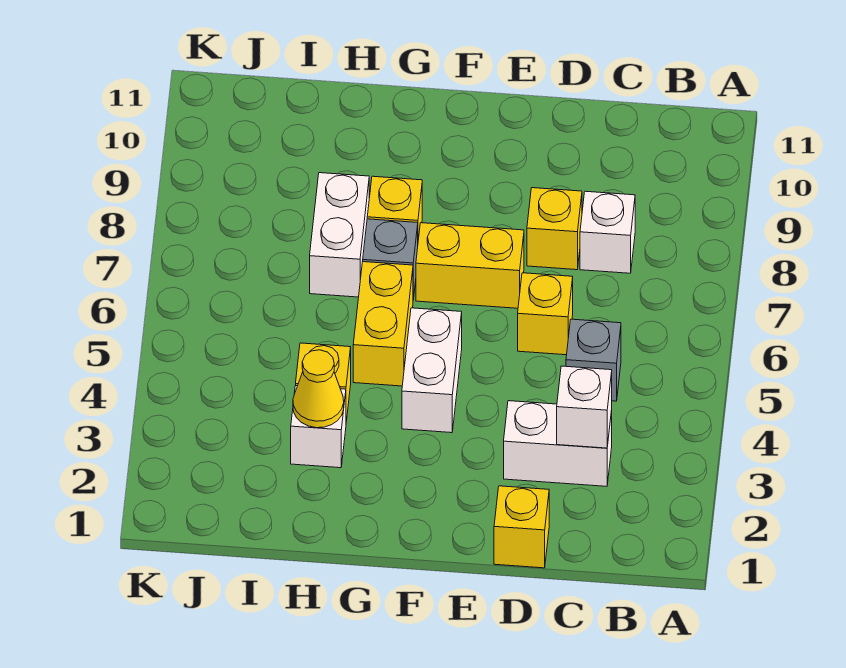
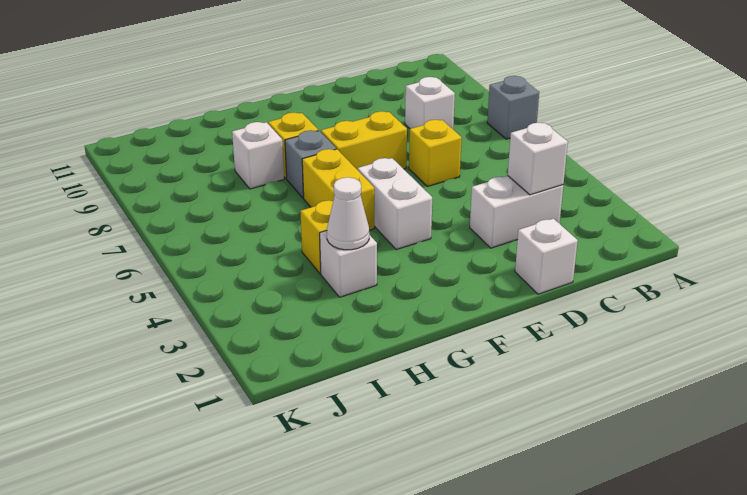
grey brick C5 level 1 -> grey brick A7 level 1
yellow brick D1 level 1 -> white brick D1 level 1
yellow brick D8 level 1 -> none
yellow cone H3 level 2 -> white cone H3 level 2
white brick H7:H8 level 1 -> white brick H8 level 1

